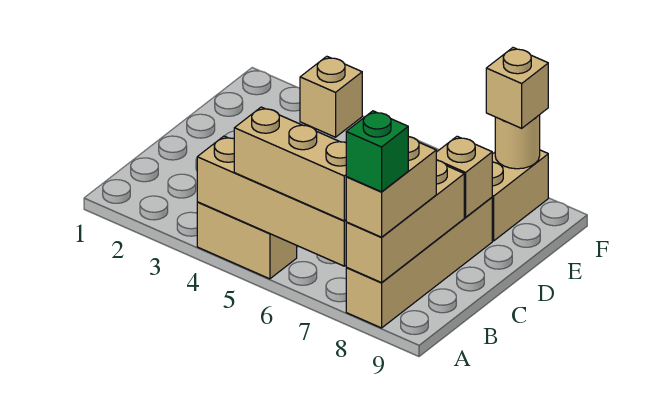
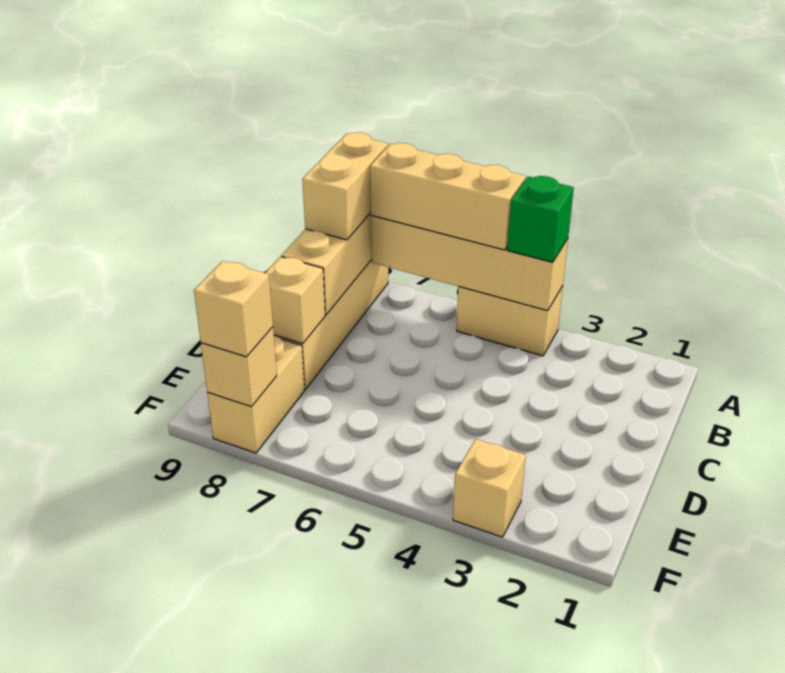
green brick A8 level 4 -> green brick A4 level 3
tan round brick F8 level 2 -> tan brick F8 level 2

